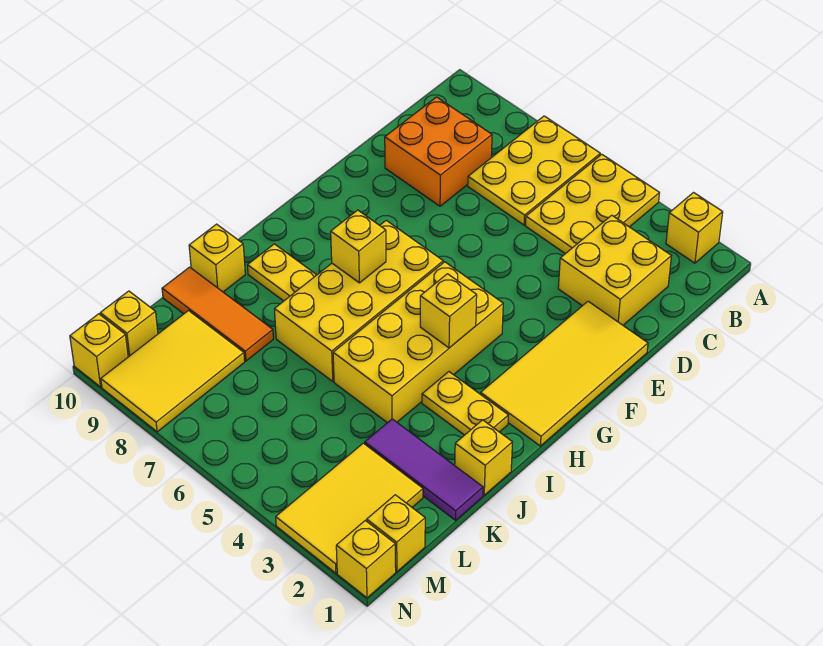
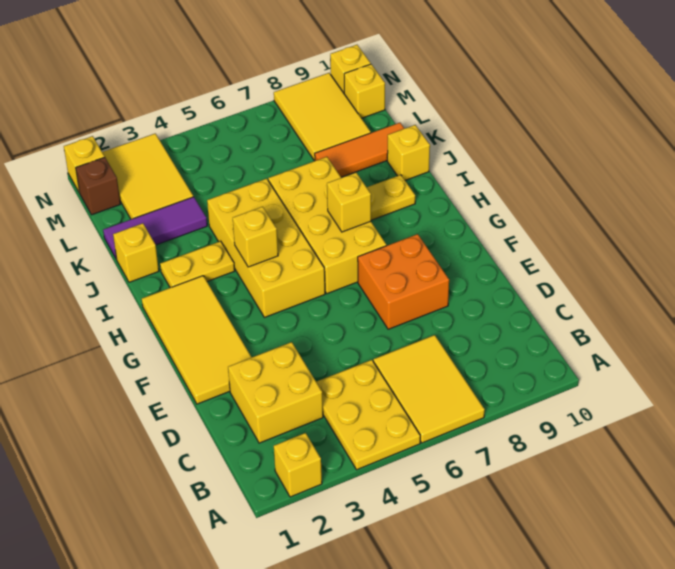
yellow plate A6:C7 level 1 -> yellow tile A6:C7 level 1
orange brick C8:D9 level 1 -> orange brick E7:F8 level 1
yellow brick M1 level 1 -> brown brick M1 level 1

